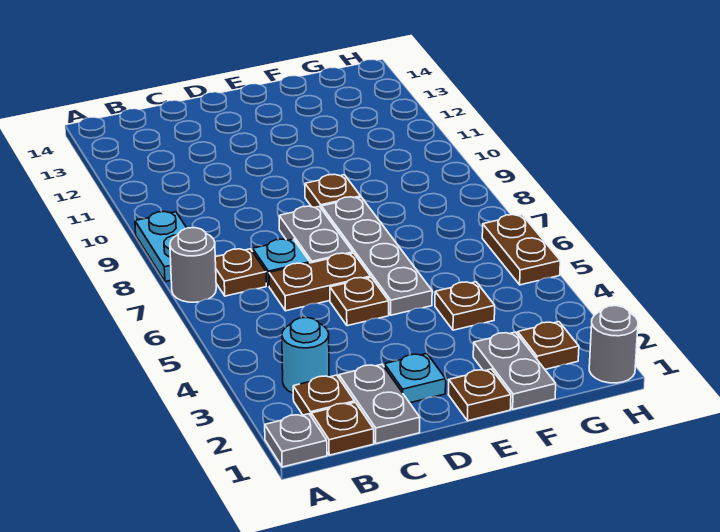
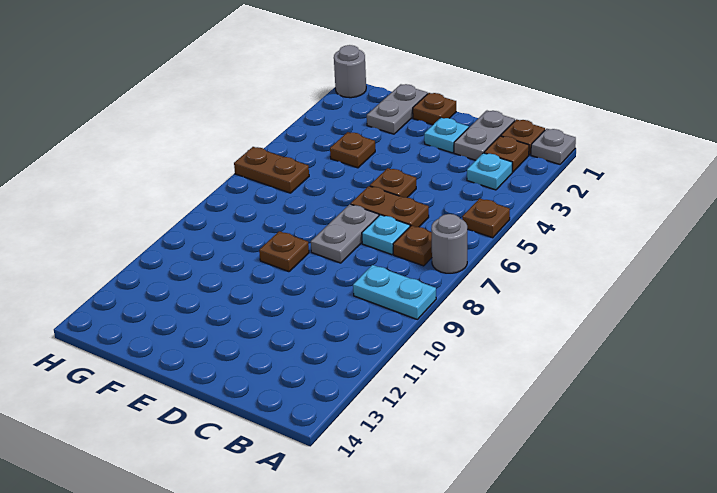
cyan plate A8:A9 level 1 -> cyan plate A9:B9 level 1
cyan round brick B3 level 1 -> cyan plate B3 level 1
grey plate E5:E8 level 1 -> none
brown plate G2 level 1 -> brown plate A5 level 1
brown plate H5:H6 level 1 -> brown plate G6:H6 level 1

